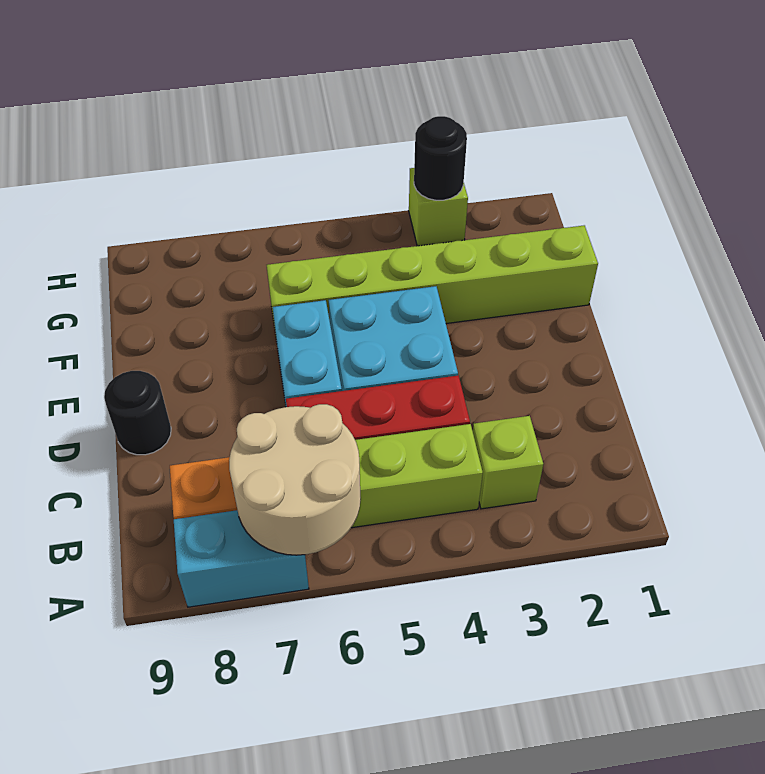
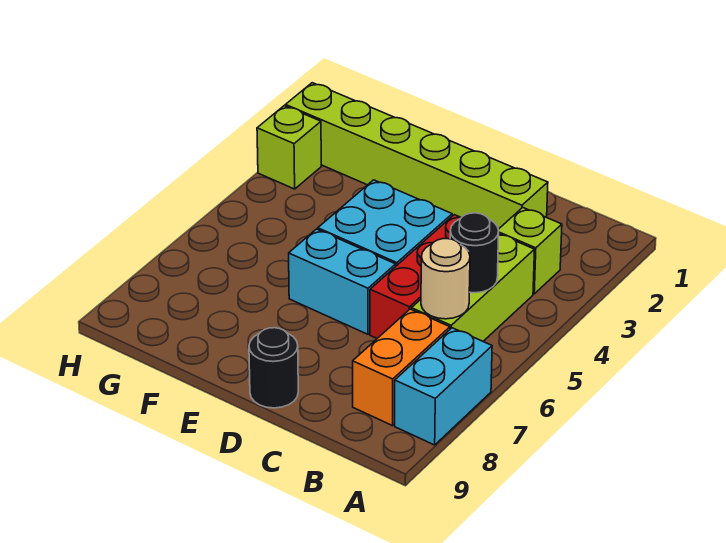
tan round brick A6:B7 level 2 -> tan round brick B6 level 2
lime brick F1:F6 level 1 -> lime brick C2:H2 level 1
black round brick H3 level 2 -> black round brick B5 level 2

